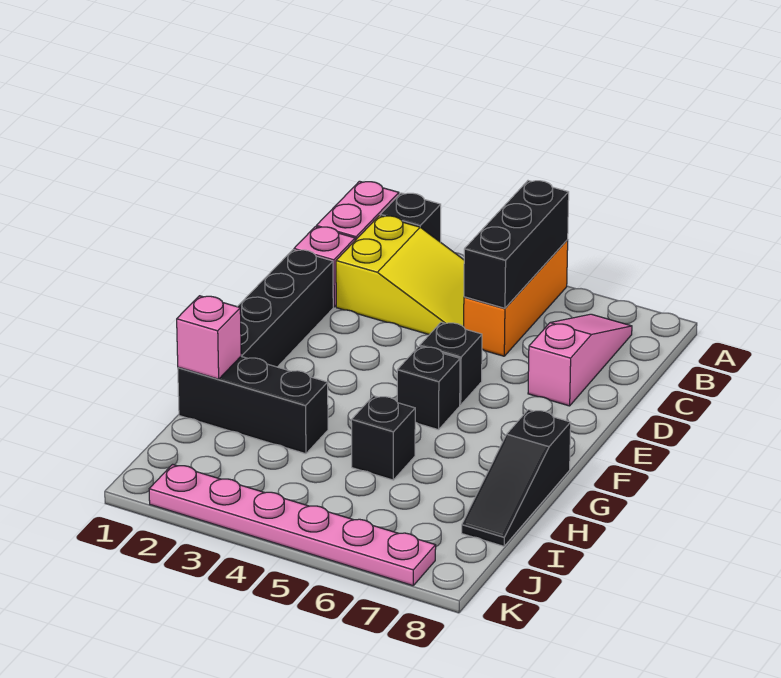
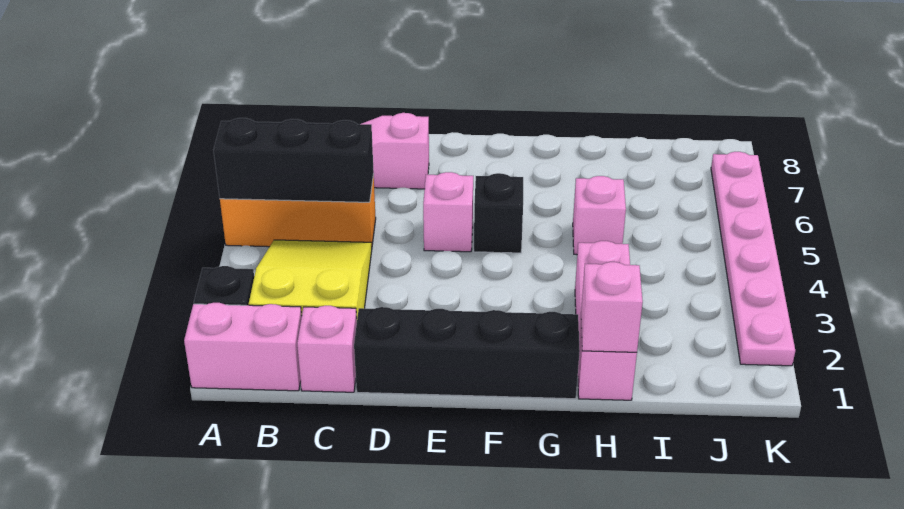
black brick E5 level 1 -> pink brick E5 level 1
black slope G8:I8 level 1 top G -> none
black brick H1:H3 level 1 -> pink brick H1:H3 level 1
black brick H5 level 1 -> pink brick H5 level 1

